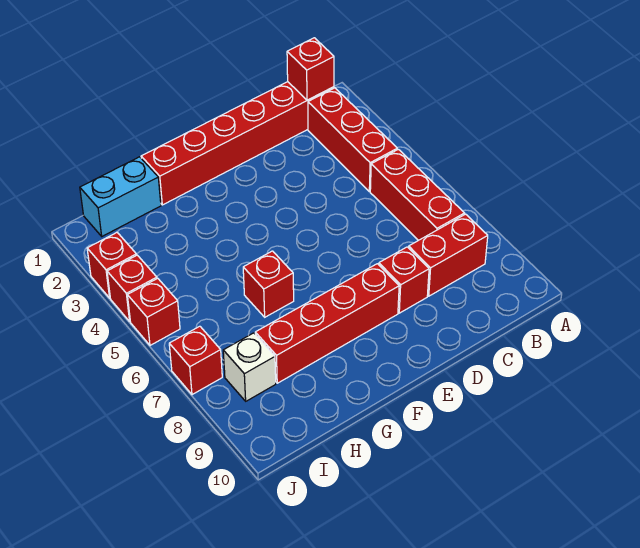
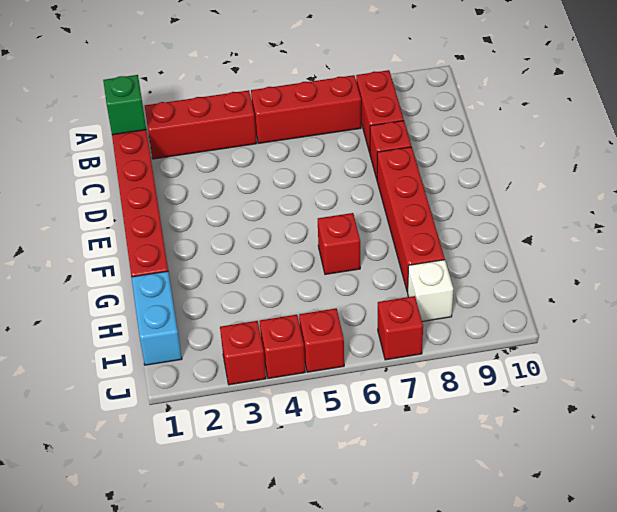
red brick B1 level 2 -> green brick B1 level 2

